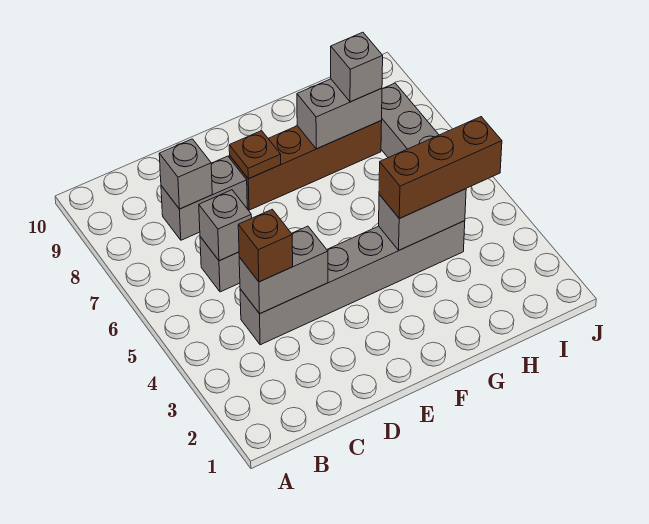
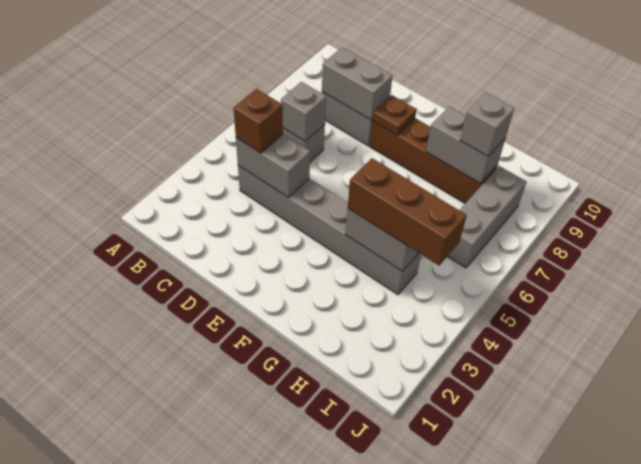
grey brick C8 level 2 -> grey brick C8:D8 level 2

